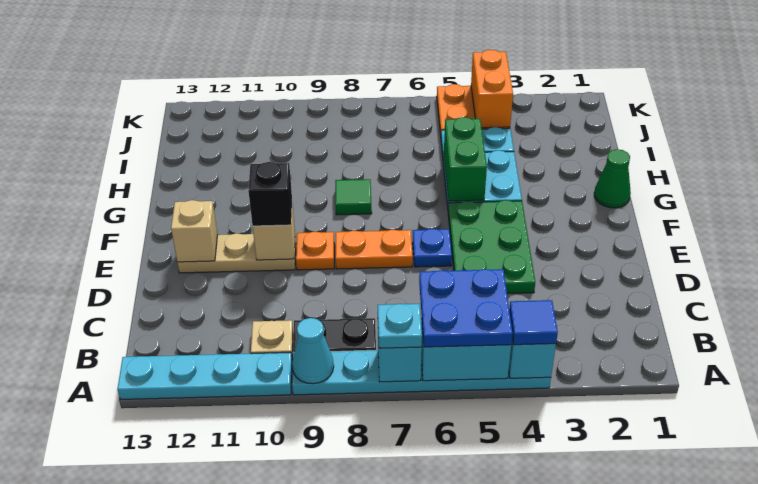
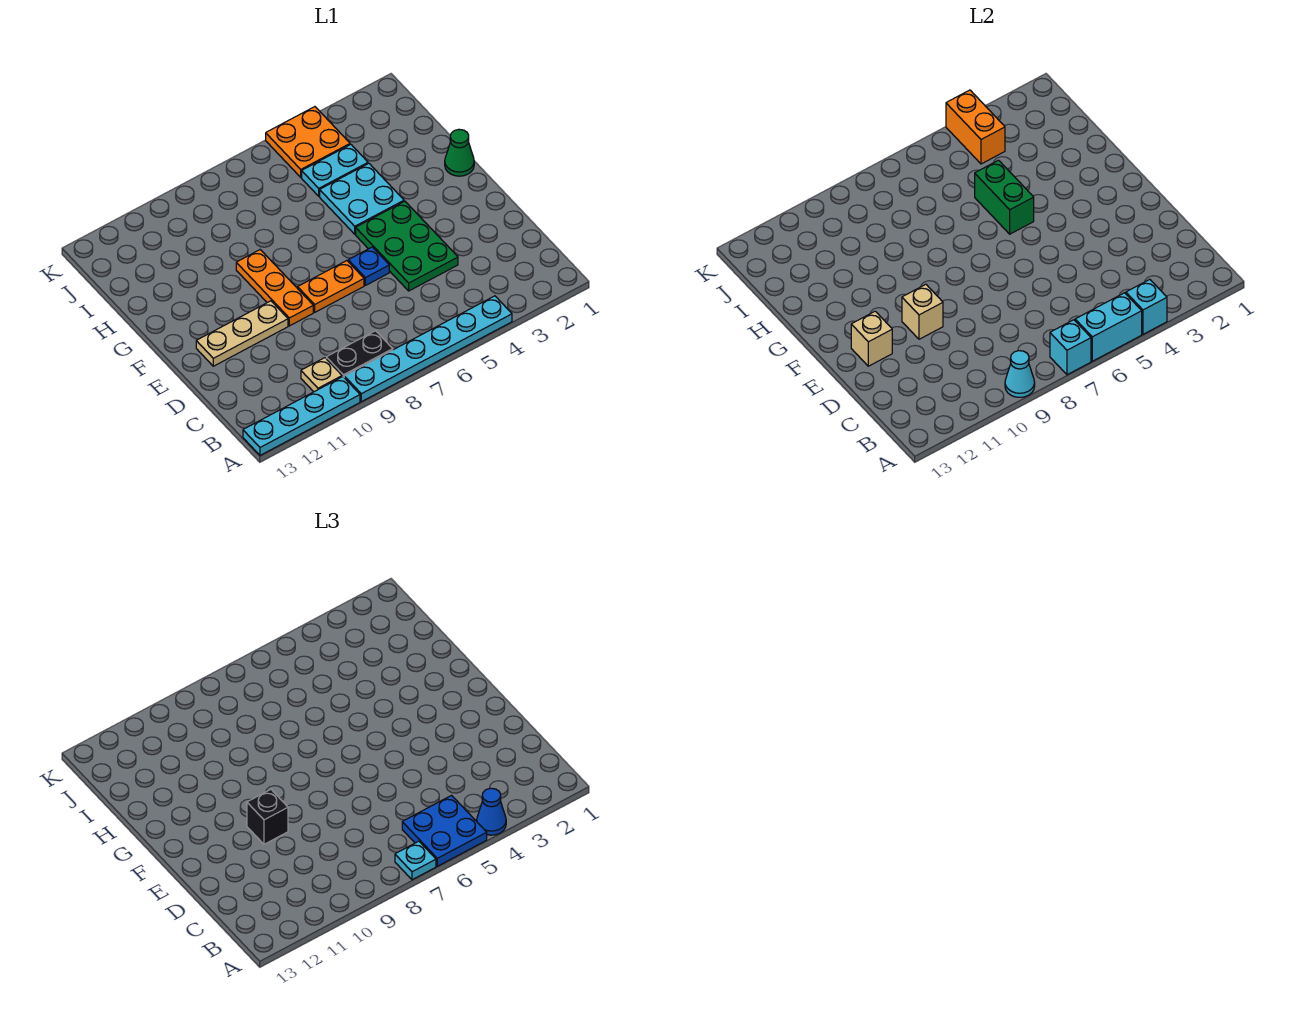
blue tile A4 level 3 -> blue cone A4 level 3
orange plate E9 level 1 -> orange plate E9:G9 level 1
green tile G8 level 1 -> none

